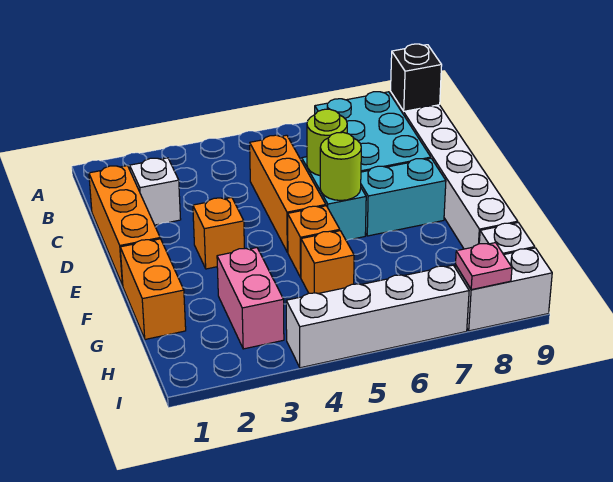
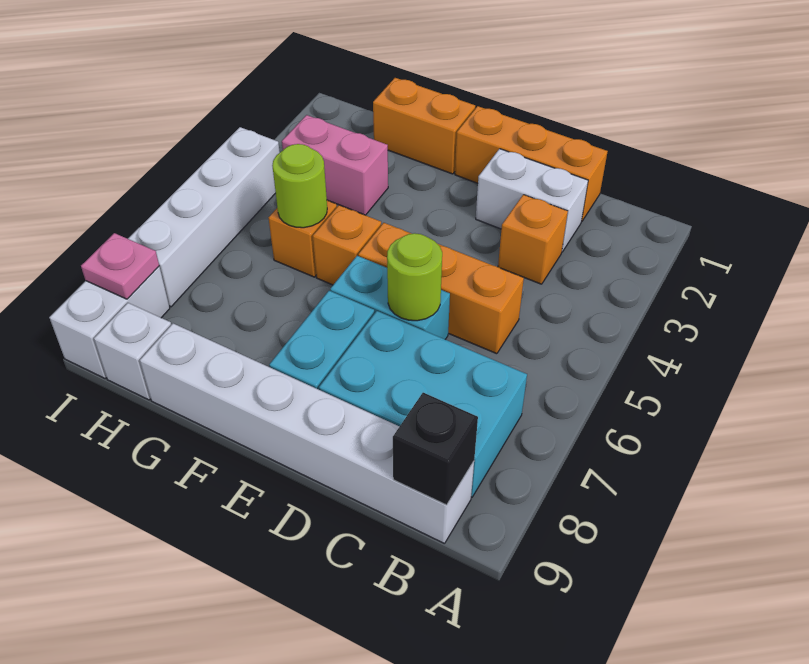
white brick C2 level 1 -> white brick C2:D2 level 1
orange brick E3 level 1 -> orange brick C3 level 1
lime round brick E6 level 2 -> lime round brick G5 level 2

